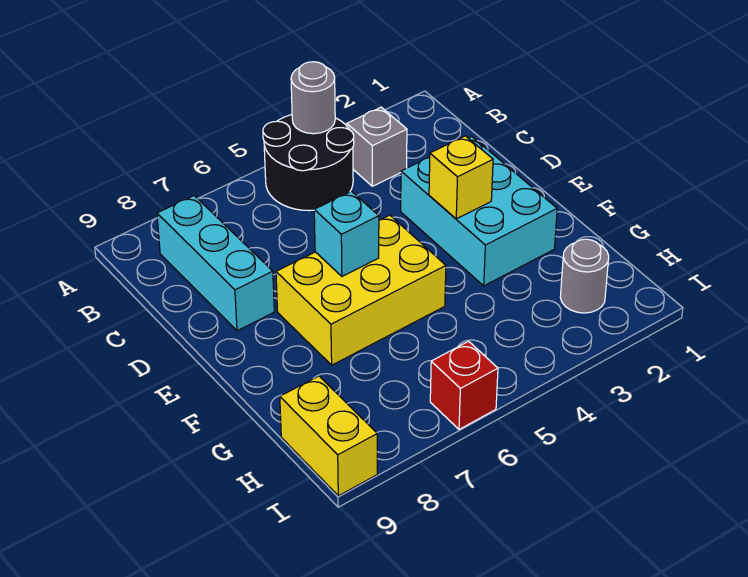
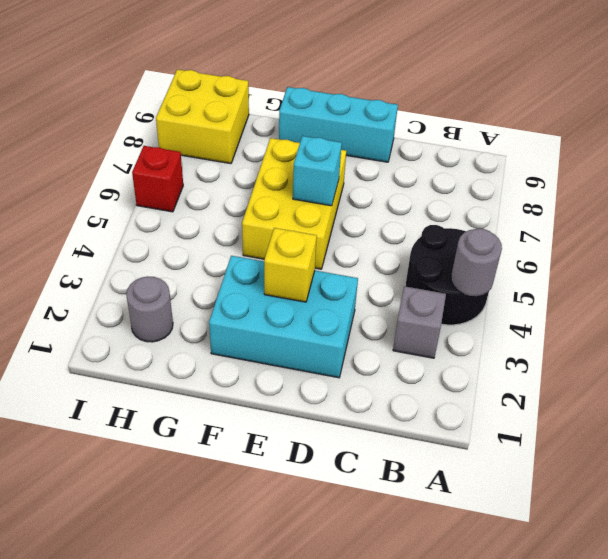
cyan brick B8:D8 level 1 -> cyan brick D9:F9 level 1
yellow brick H9:I9 level 1 -> yellow brick H8:I9 level 1

